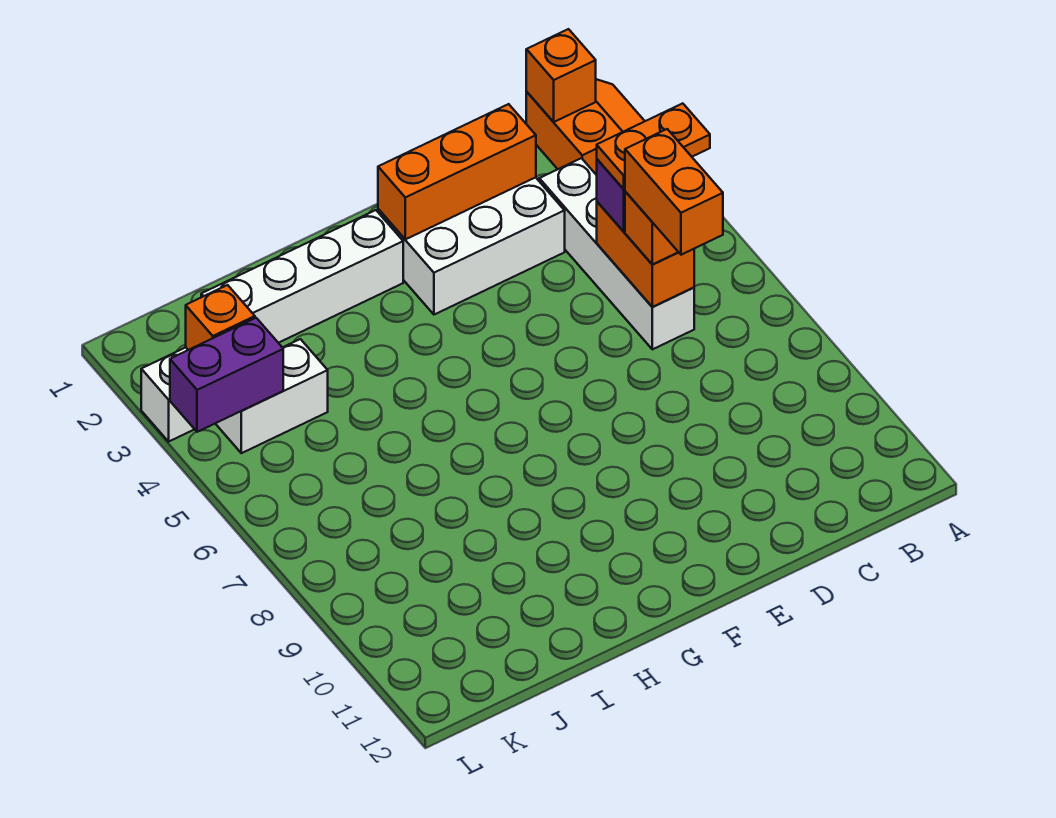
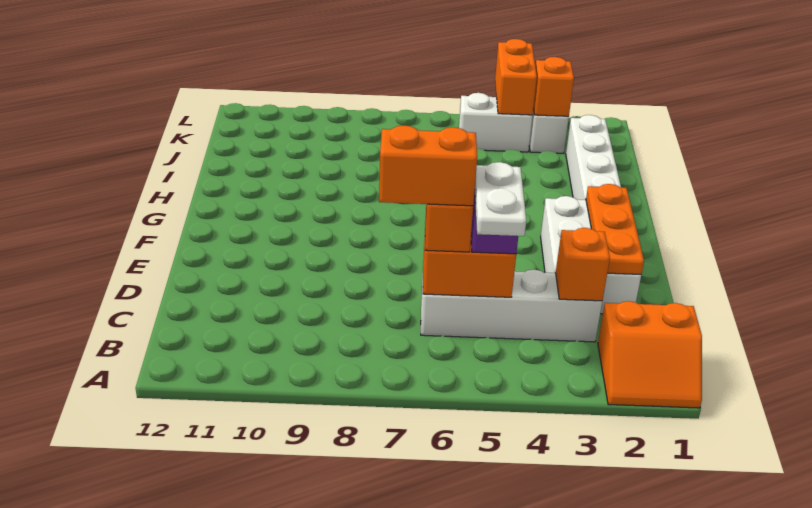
orange brick B1 level 2 -> orange brick C3 level 2
orange plate B5:C5 level 4 -> white plate B5:C5 level 4
orange brick D2:F2 level 2 -> orange plate D2:F2 level 2
white brick J4:K4 level 1 -> white brick K4:K5 level 1
purple brick K4:L4 level 2 -> orange brick K4:L4 level 2

